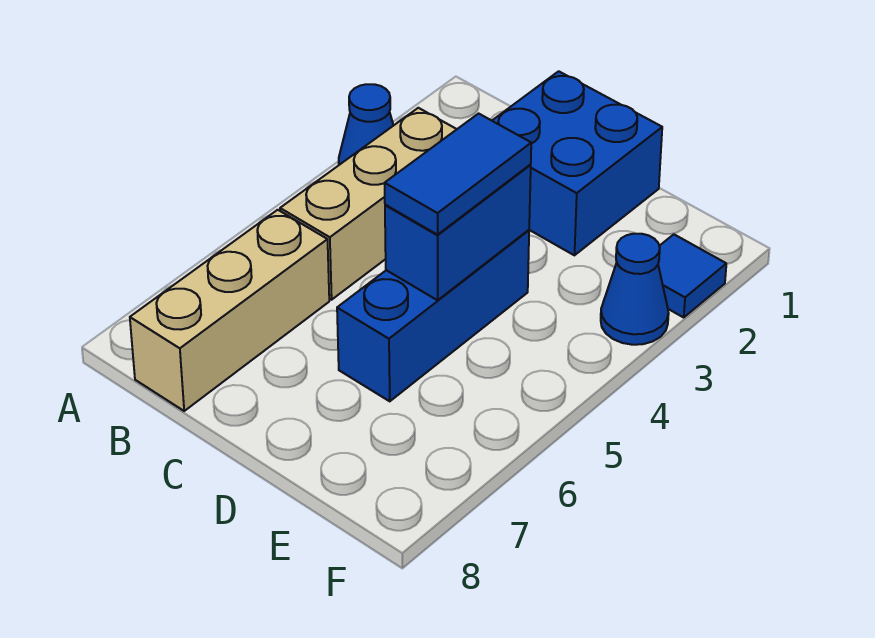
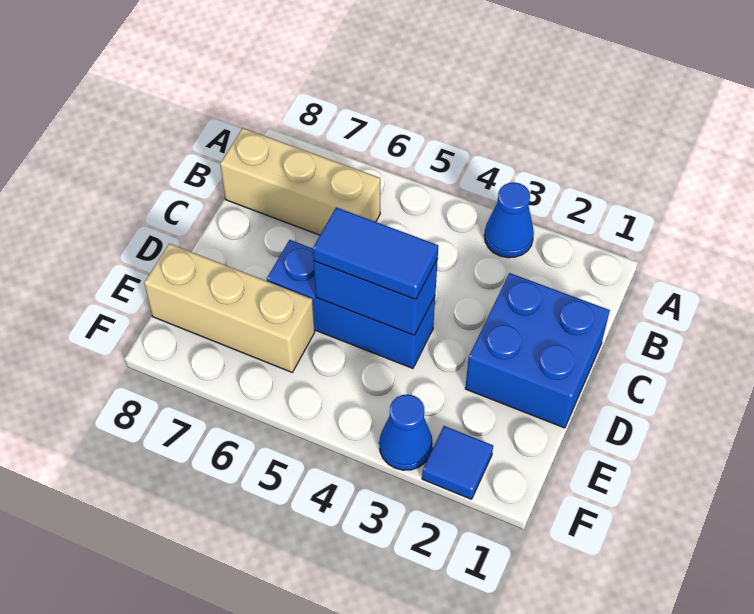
tan brick B3:B5 level 1 -> tan brick E6:E8 level 1

